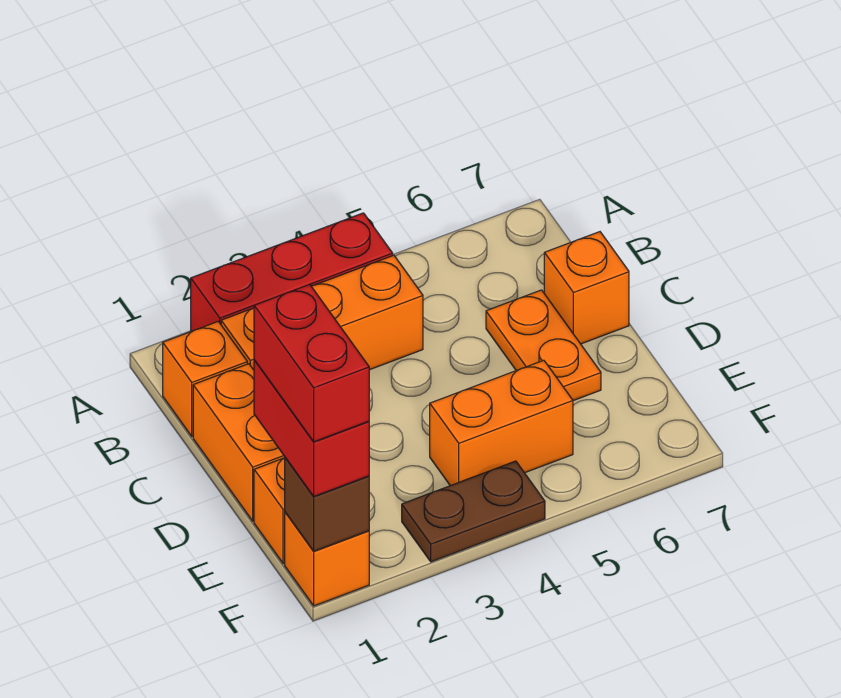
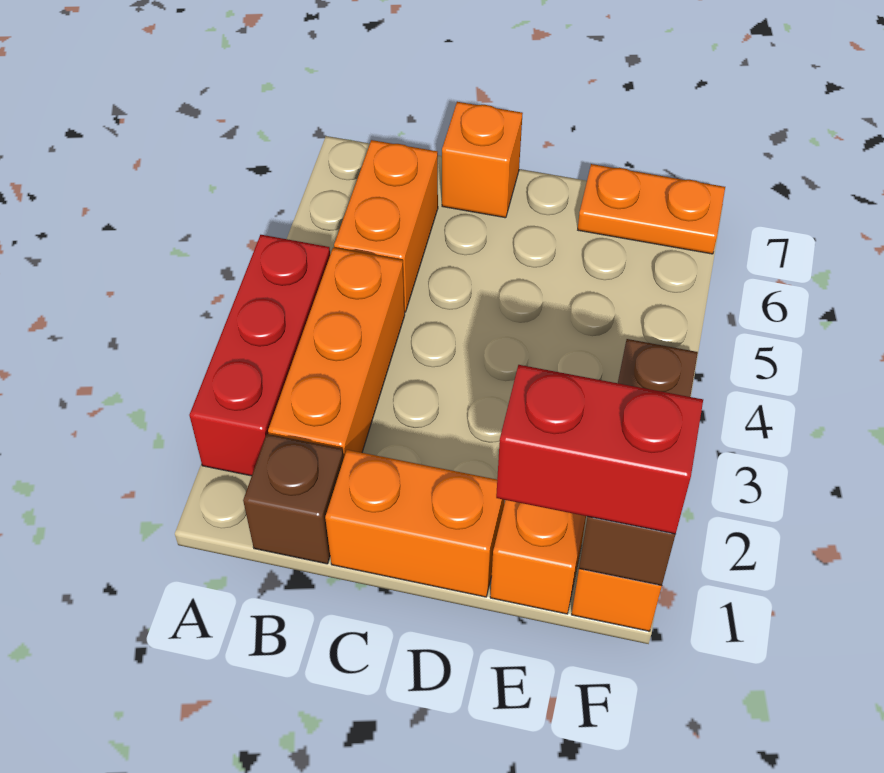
orange brick B1 level 1 -> brown brick B1 level 1
orange plate C6:D6 level 1 -> orange plate E7:F7 level 1
red brick E1:F1 level 4 -> none
orange brick E4:E5 level 1 -> orange brick B5:B6 level 1

